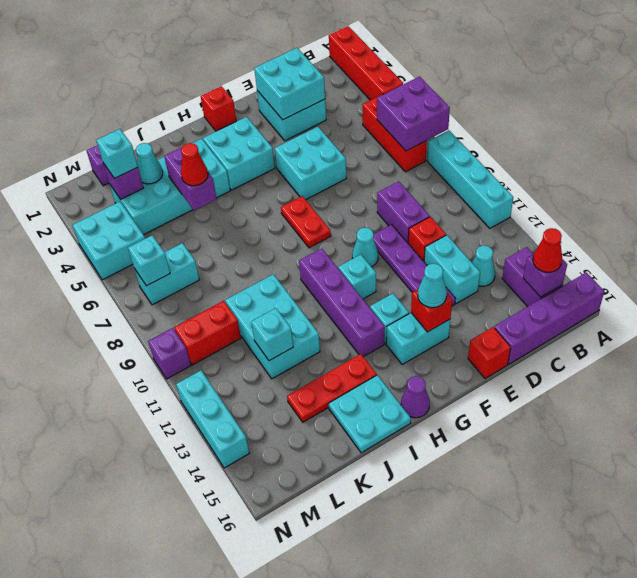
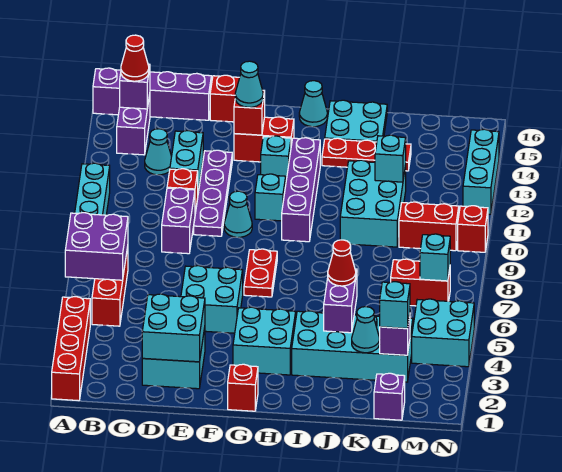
cyan brick F14:G14 level 1 -> red brick F14:G14 level 1
purple cone H16 level 1 -> cyan cone H16 level 1
cyan brick L7:M7 level 1 -> red brick L7:M7 level 1
purple brick N10 level 1 -> red brick N10 level 1

